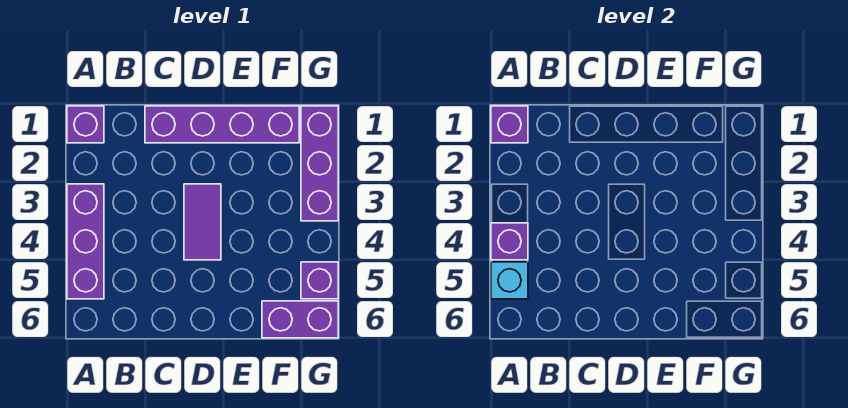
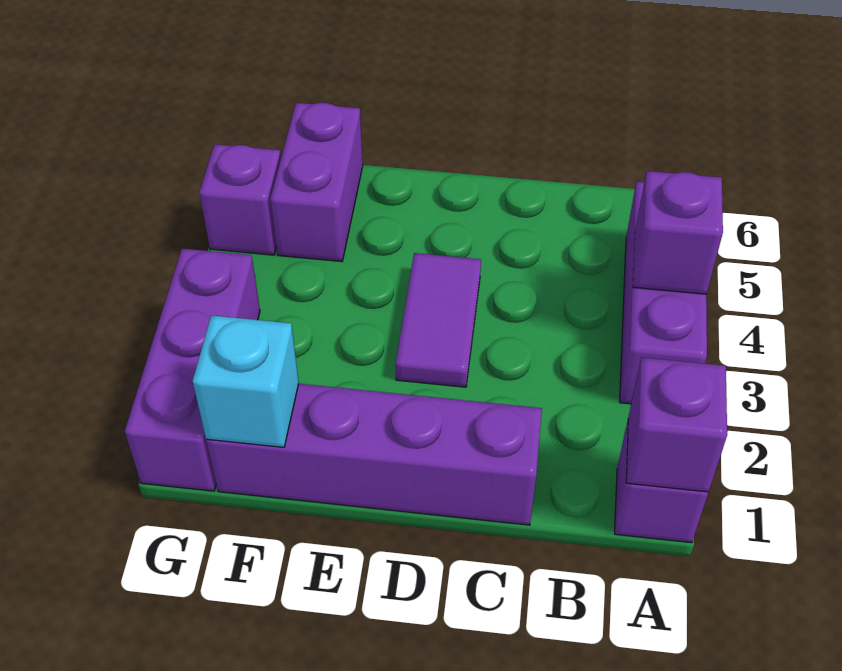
cyan brick A5 level 2 -> cyan brick F1 level 2
purple brick F6:G6 level 1 -> purple brick F5:F6 level 1

